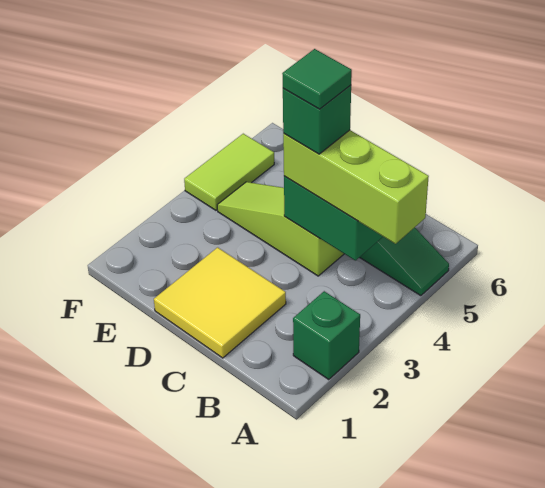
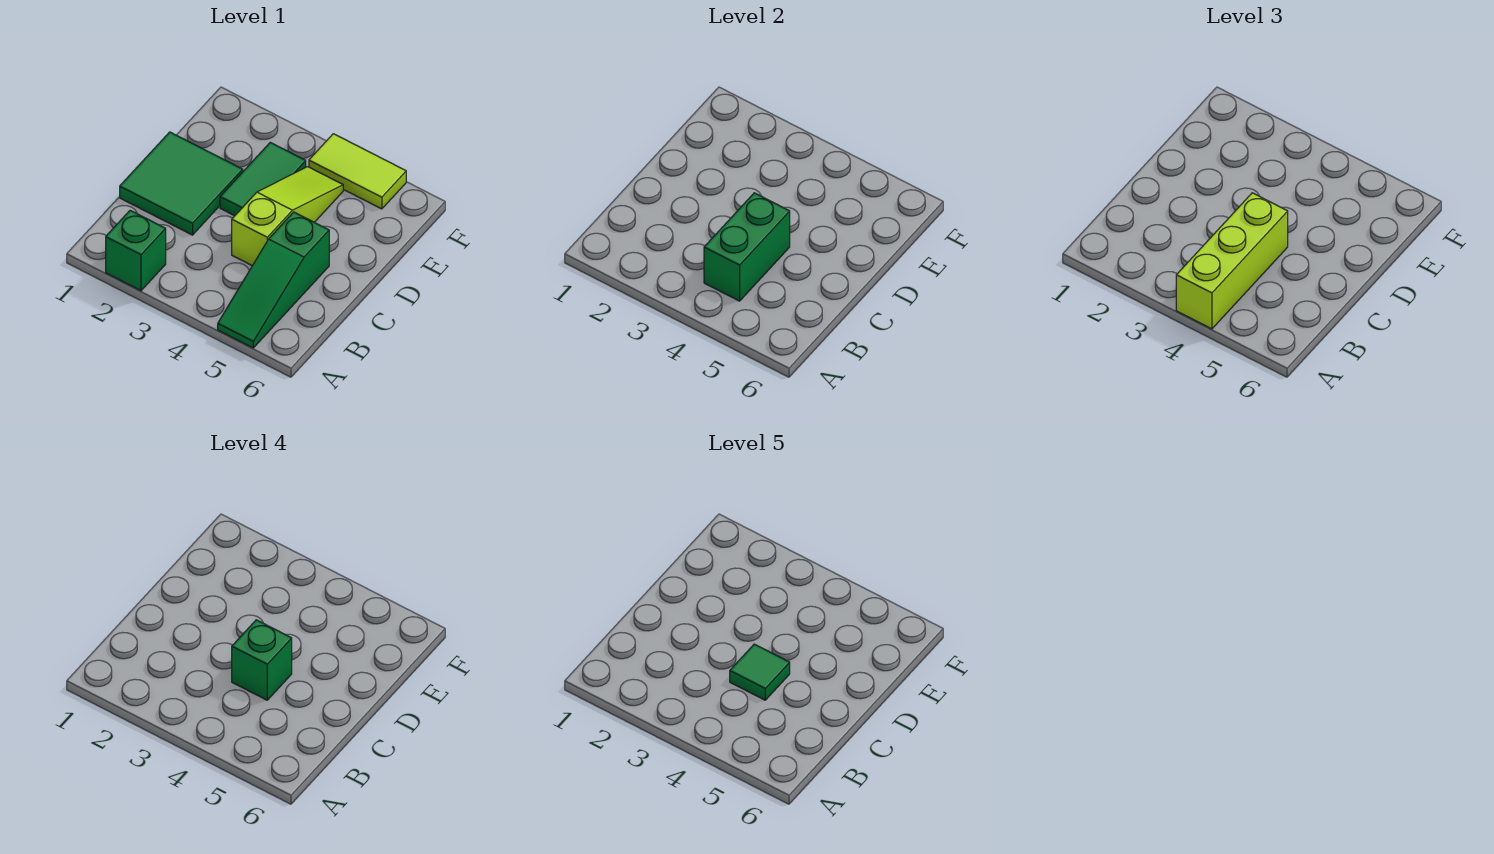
yellow tile C1:D2 level 1 -> green tile C1:D2 level 1
none -> green tile D3:E3 level 1

